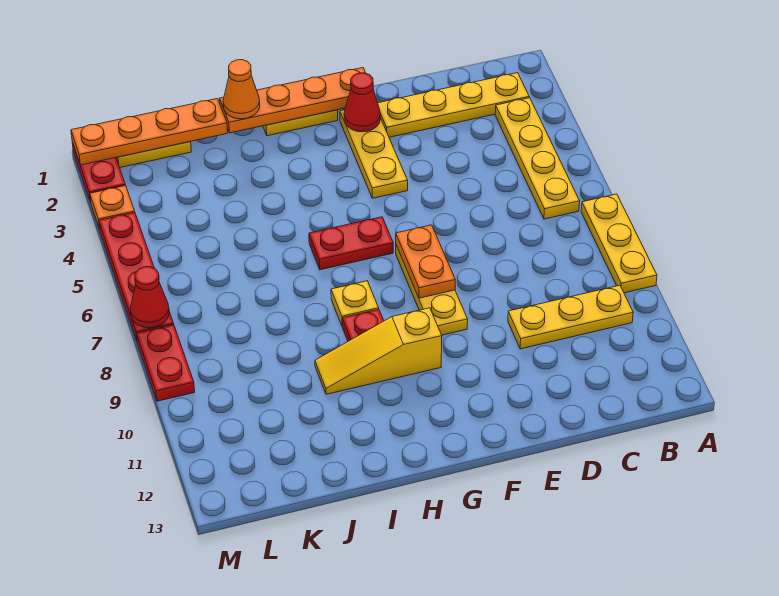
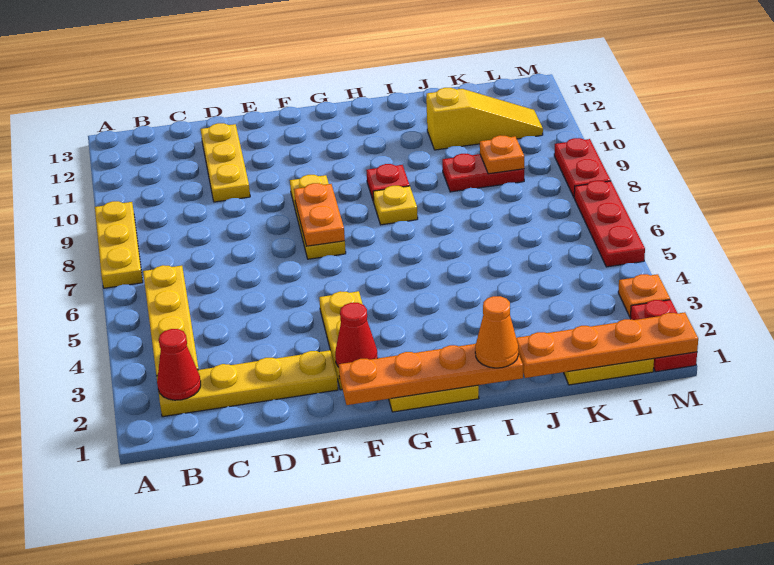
yellow plate B10:D10 level 1 -> yellow plate D10:D12 level 1
red plate G6:H6 level 1 -> red plate J9:K9 level 1
yellow slope G10:I10 level 1 top G -> yellow slope J11:L11 level 1 top J
none -> orange plate K9 level 2
red plate M4:M7 level 1 -> red plate M5:M7 level 1
red cone M7 level 2 -> red cone B2 level 2

